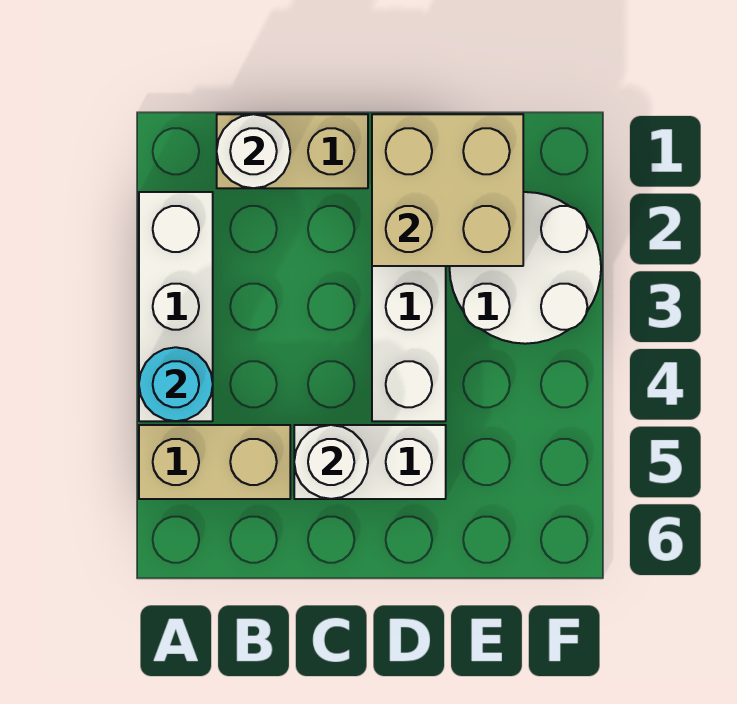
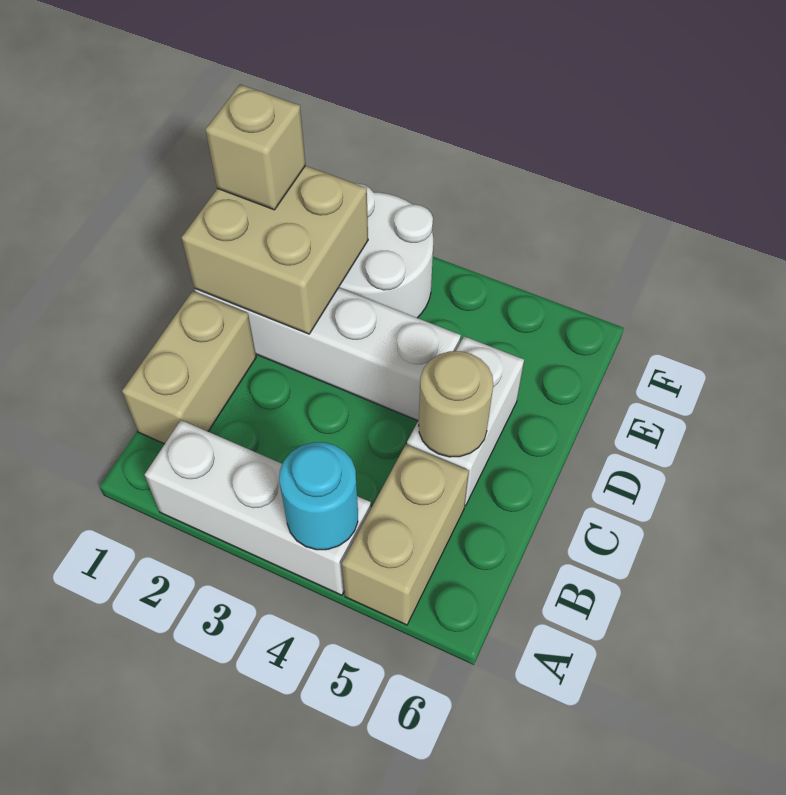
white round brick B1 level 2 -> none
white round brick C5 level 2 -> tan round brick C5 level 2
none -> tan brick E1 level 3

